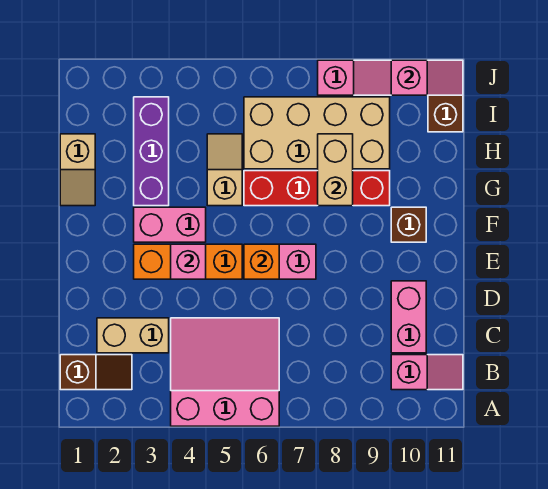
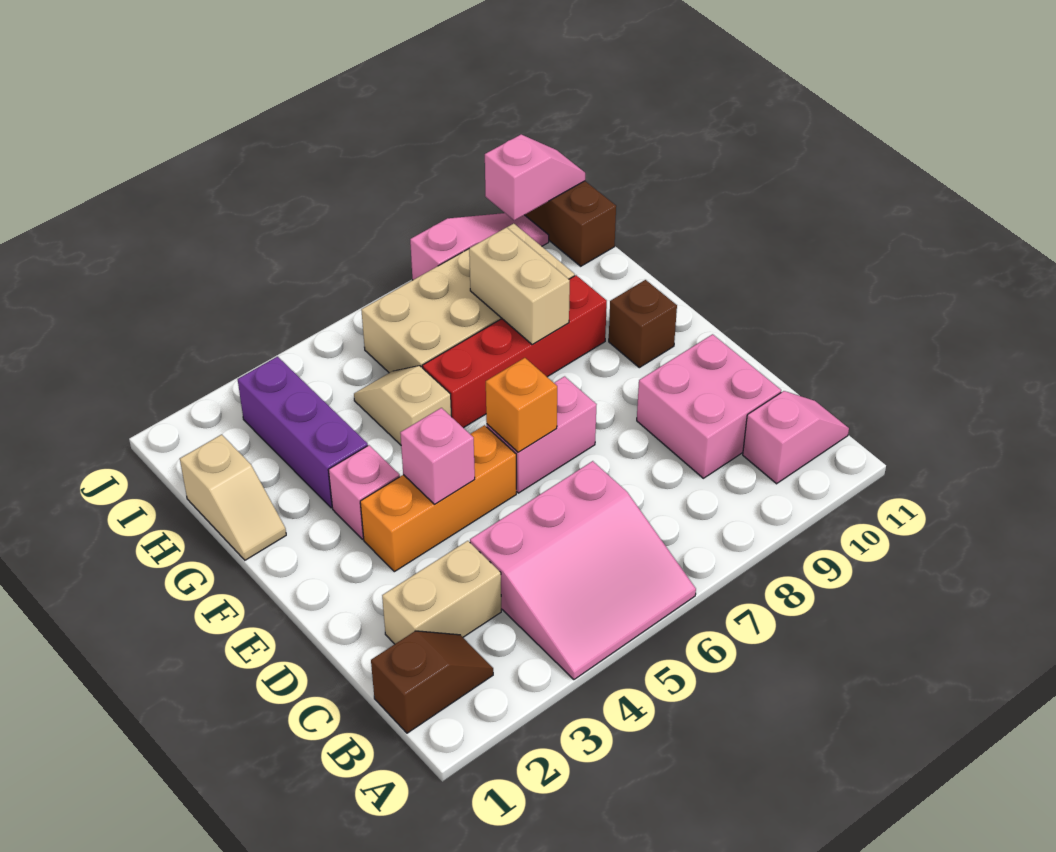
pink slope A4:C6 level 1 top A -> pink slope A4:C6 level 1 top C
pink brick C10:D10 level 1 -> pink brick C9:D10 level 1
pink brick F3:F4 level 1 -> pink brick F3 level 1

